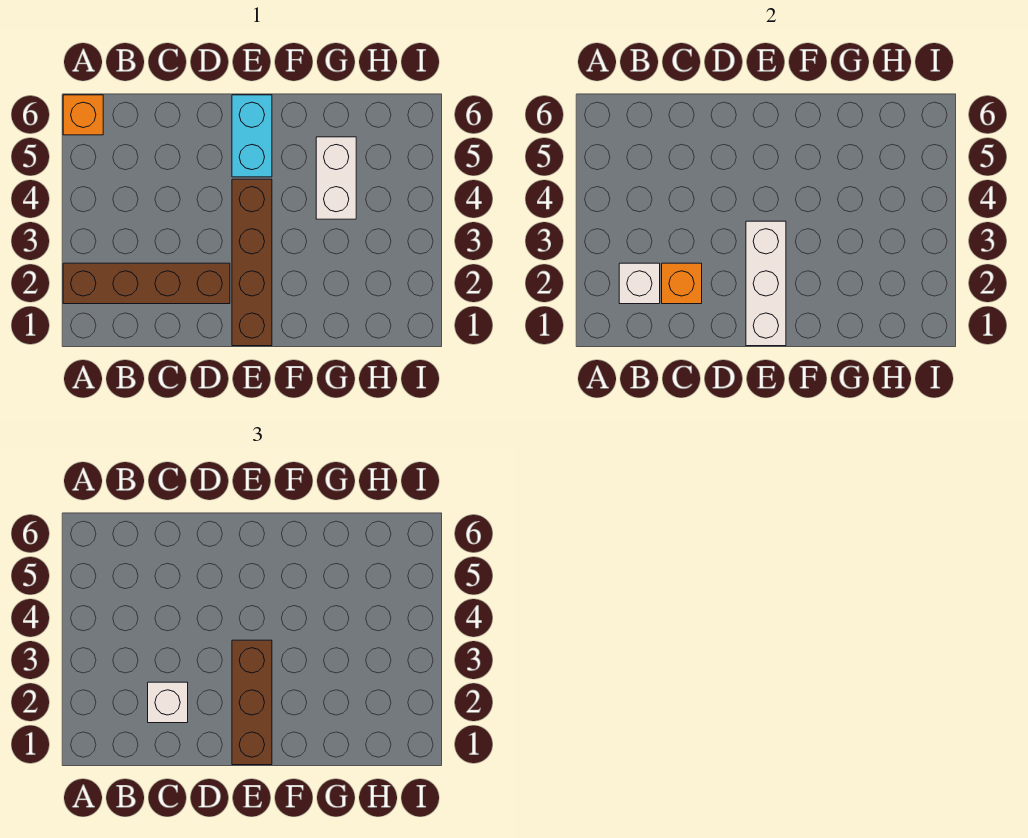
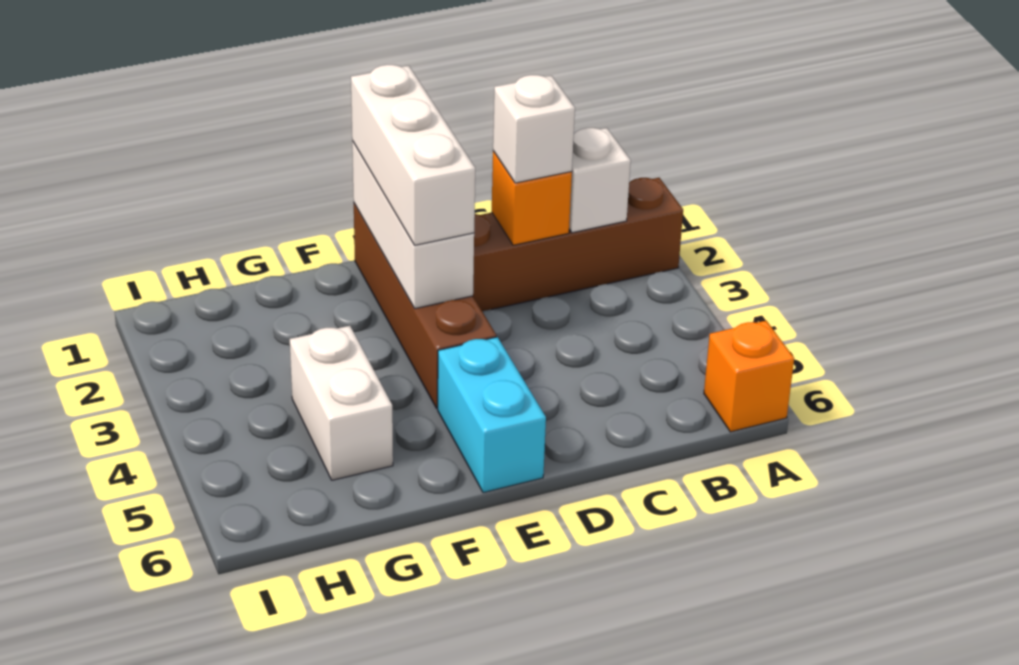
brown brick E1:E3 level 3 -> white brick E1:E3 level 3

